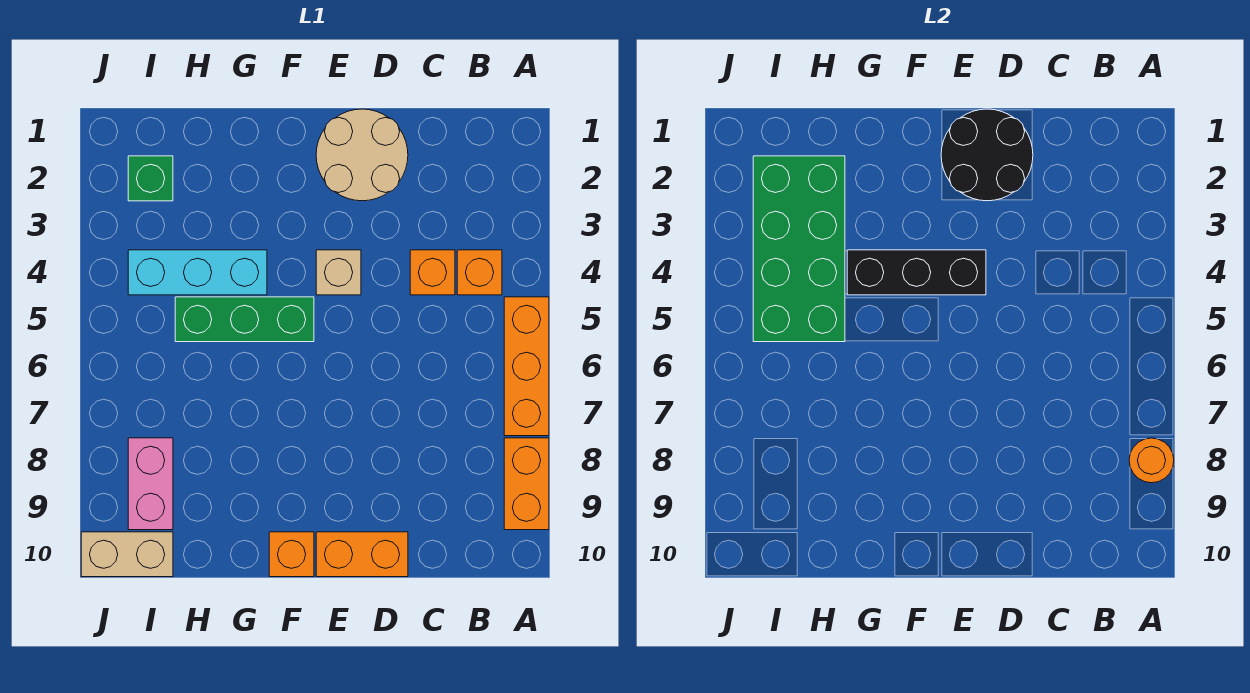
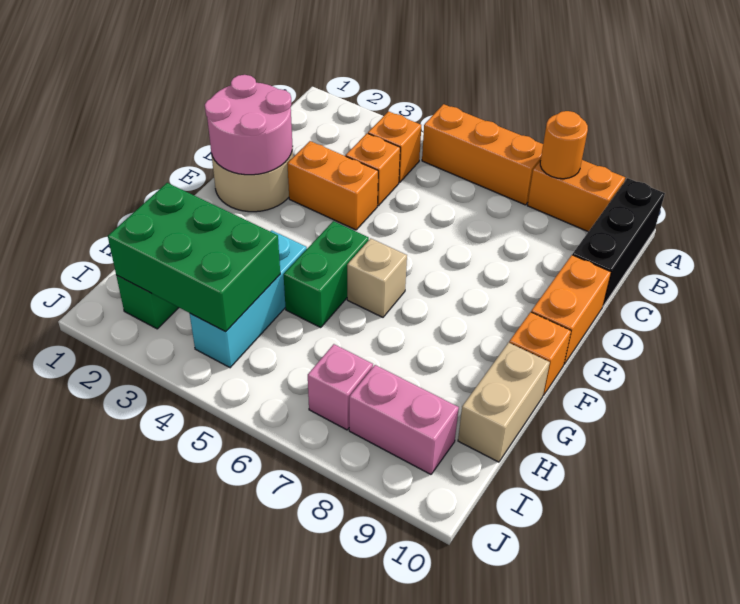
black round brick D1:E2 level 2 -> pink round brick D1:E2 level 2
none -> orange brick D3:D4 level 1
tan brick E4 level 1 -> tan brick F6 level 1
black brick E4:G4 level 2 -> black brick A10:C10 level 1
green brick F5:H5 level 1 -> green brick F5:G5 level 1
green brick H2:I5 level 2 -> green brick H2:I4 level 2
none -> pink brick I7 level 1
tan brick I10:J10 level 1 -> tan brick G10:H10 level 1

